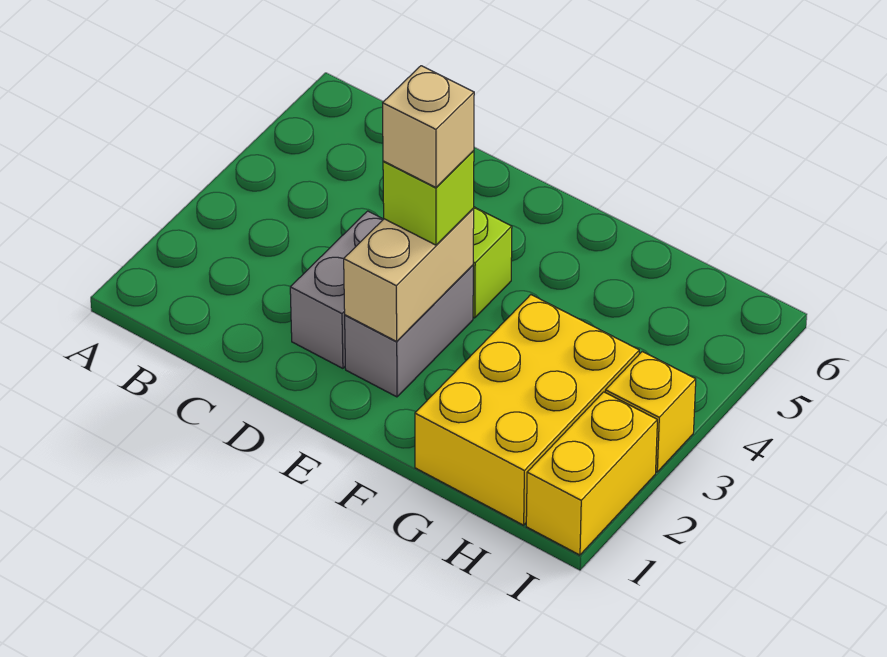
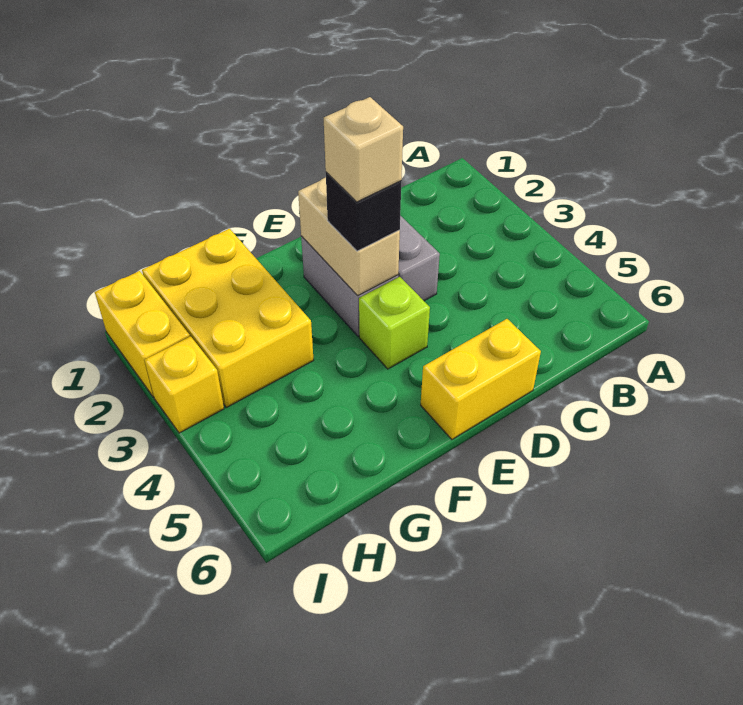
none -> yellow brick D6:E6 level 1
lime brick E3 level 3 -> black brick E3 level 3

